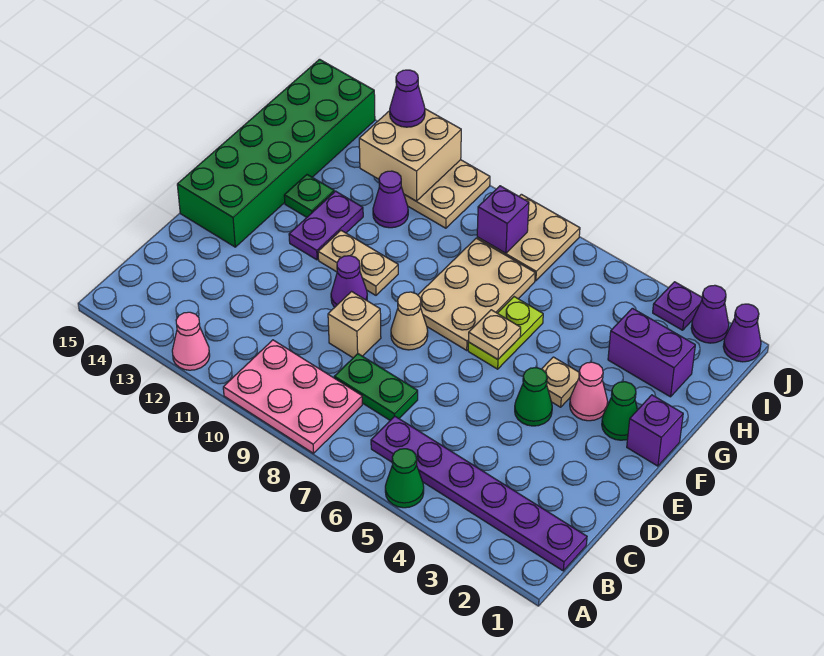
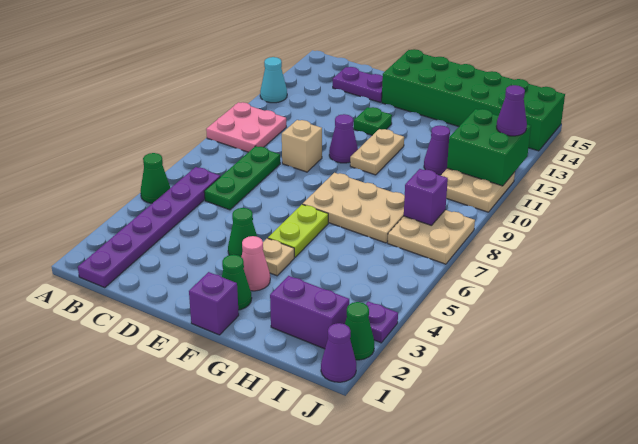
pink plate A8:B10 level 1 -> pink plate A9:B10 level 1
pink cone A12 level 1 -> cyan cone A12 level 1
green plate C7:C8 level 1 -> green plate C6:C8 level 1
tan cone E8 level 1 -> none
lime plate F6:G6 level 1 -> lime plate F5:F6 level 1
tan plate F6 level 2 -> none
purple plate F12:G12 level 1 -> purple plate C14:D14 level 1
green plate G13 level 1 -> green plate E12 level 1
purple brick H2:H3 level 1 -> purple brick H2:I2 level 1
tan brick I11:J12 level 2 -> green brick I11:J12 level 2
purple cone J2 level 1 -> green cone J2 level 1

